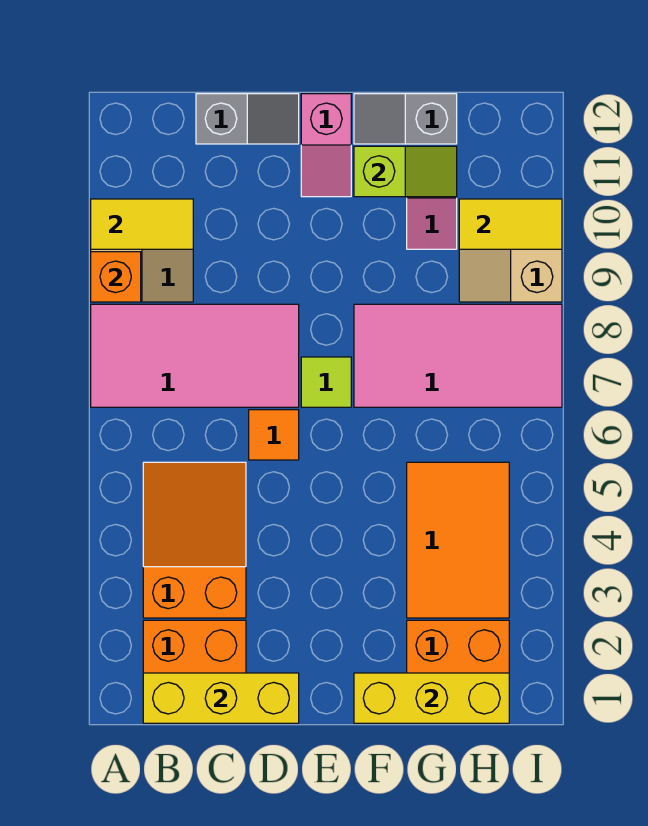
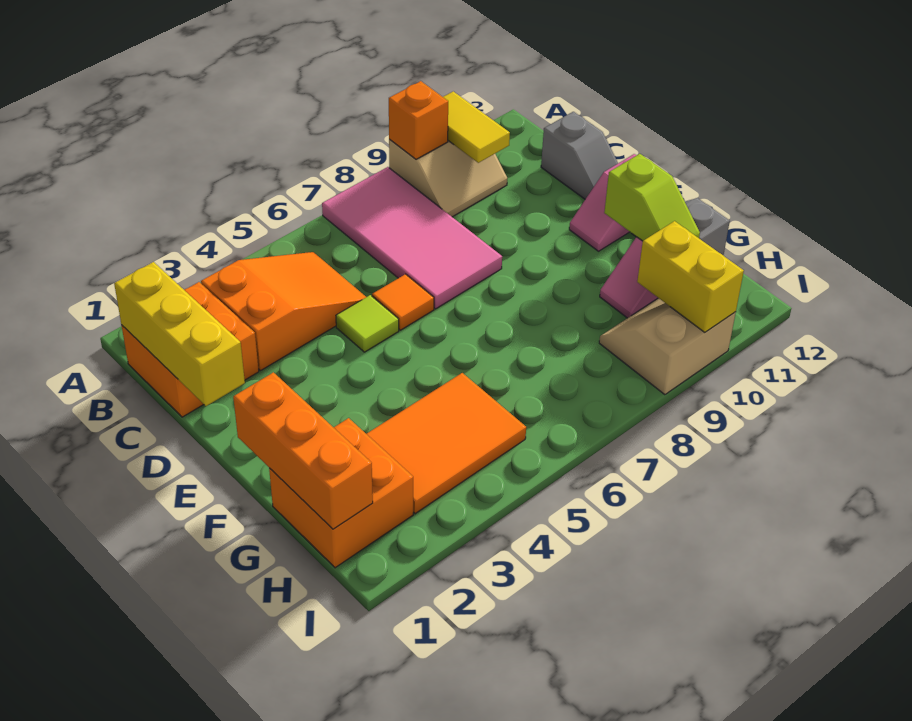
lime tile E7 level 1 -> lime tile D5 level 1
yellow brick F1:H1 level 2 -> orange brick F1:H1 level 2
pink tile F7:I8 level 1 -> none
yellow tile H10:I10 level 2 -> yellow brick H10:I10 level 2

